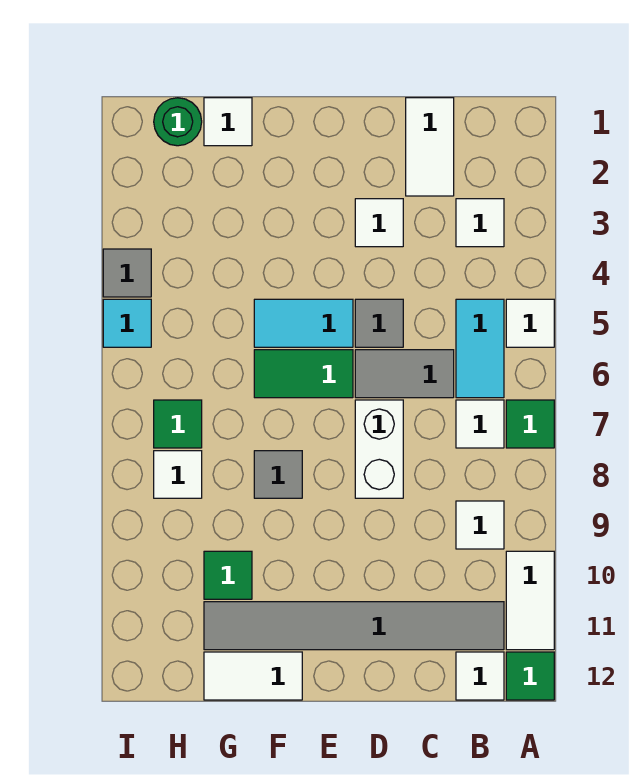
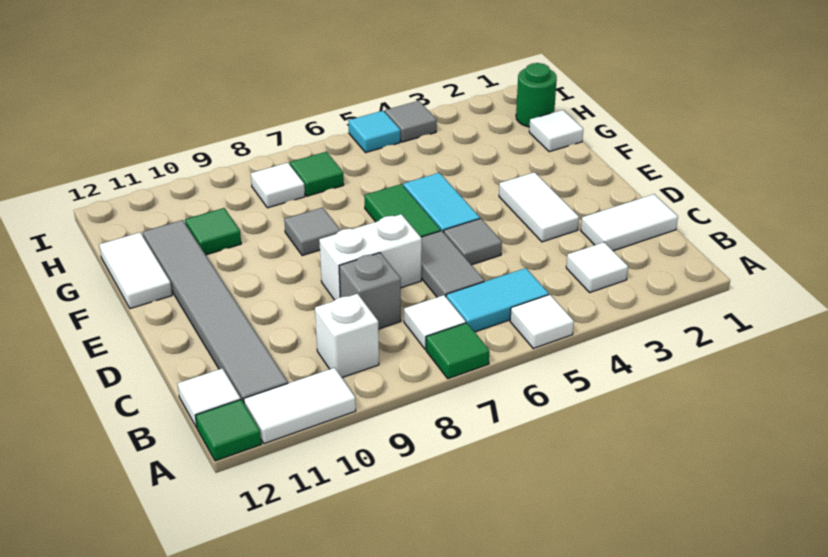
white tile B9 level 1 -> white brick B9 level 1
none -> grey brick C8 level 1
white tile D3 level 1 -> white tile D3:E3 level 1

